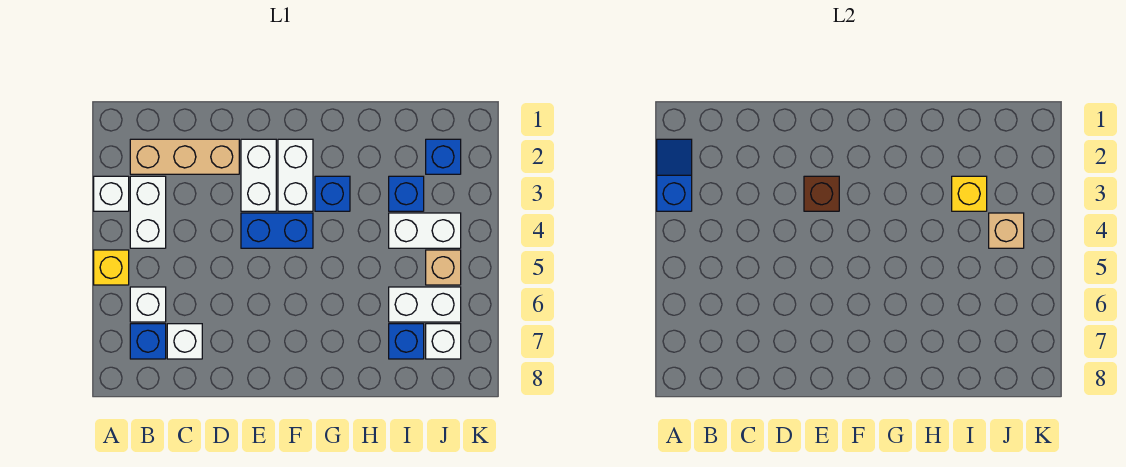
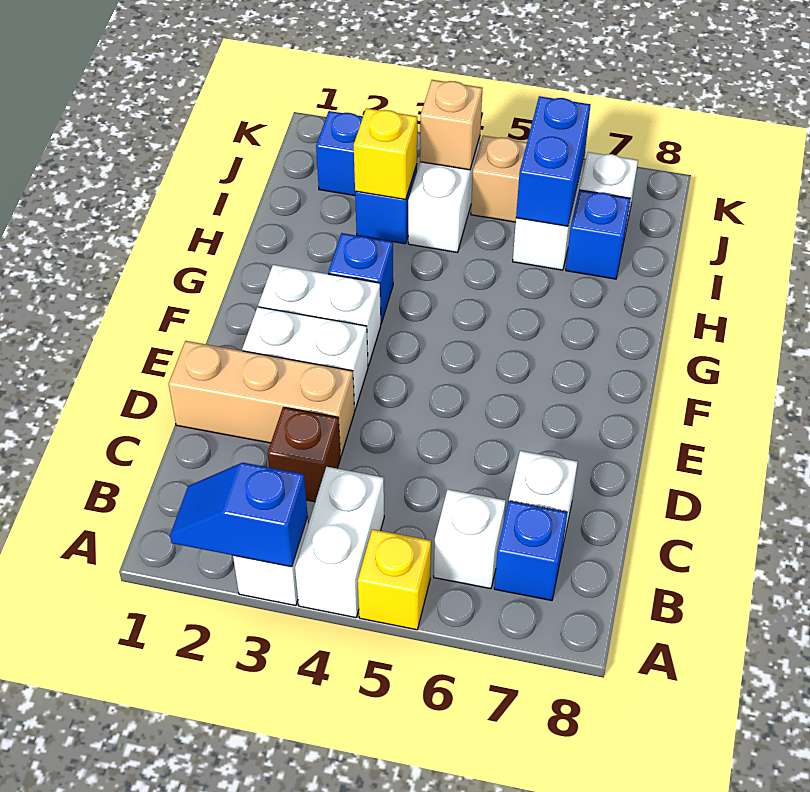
tan brick B2:D2 level 1 -> tan brick D1:D3 level 1
white brick B3:B4 level 1 -> white brick A4:B4 level 1
brown brick E3 level 2 -> brown brick C3 level 1
blue brick E4:F4 level 1 -> blue brick I6:J6 level 2

